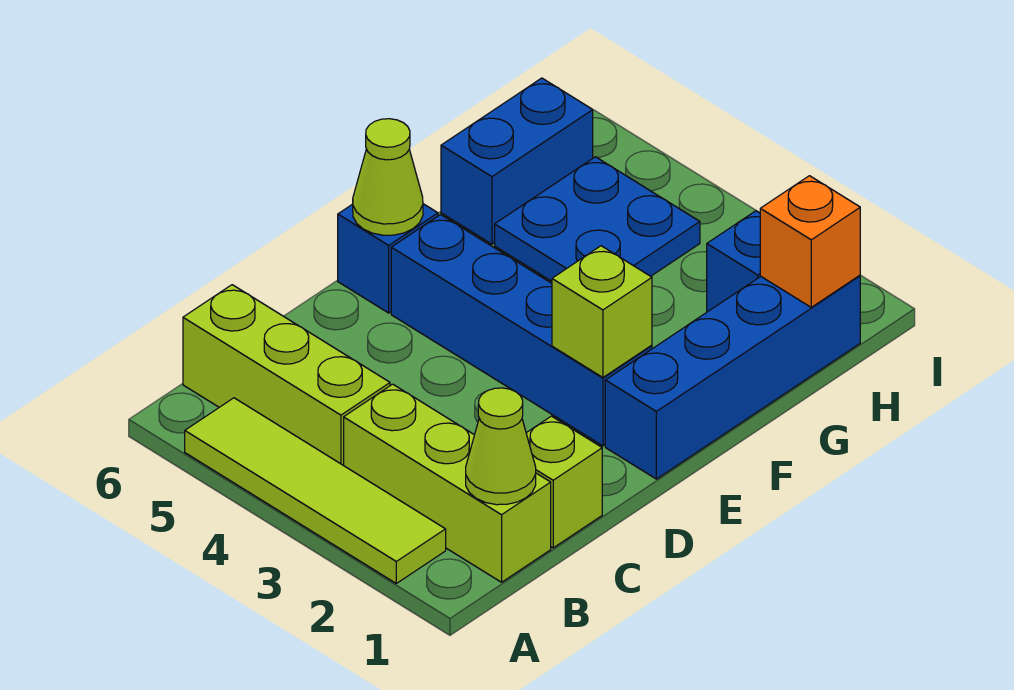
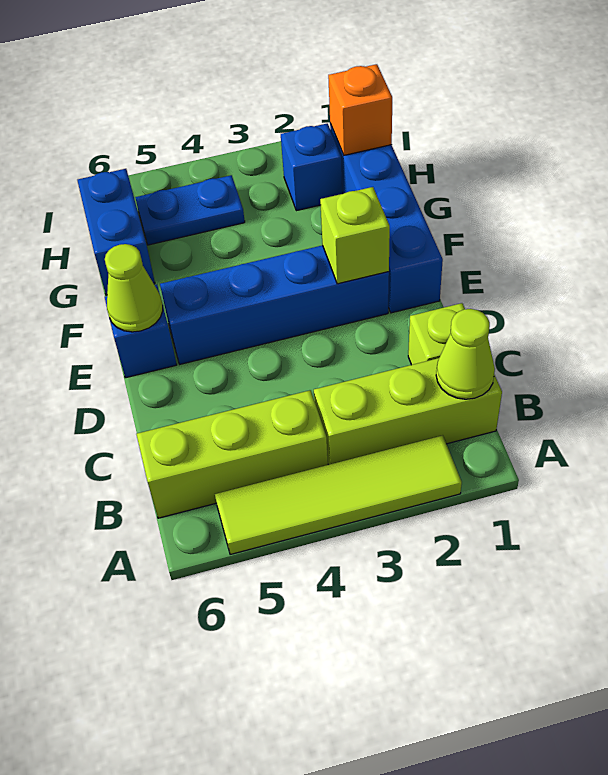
blue plate G4:H5 level 1 -> blue plate H4:H5 level 1

